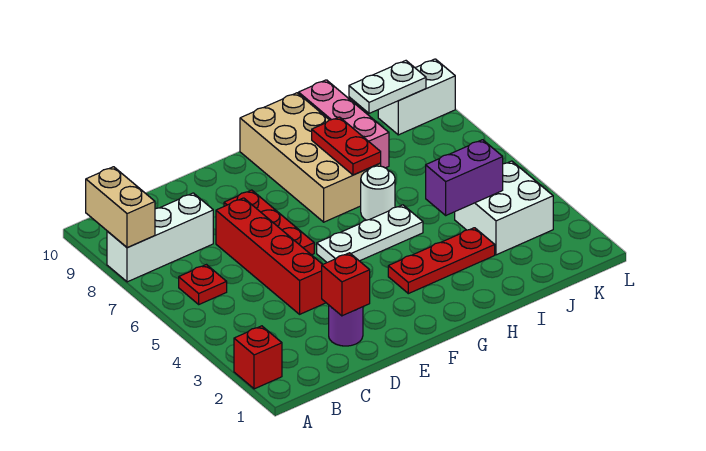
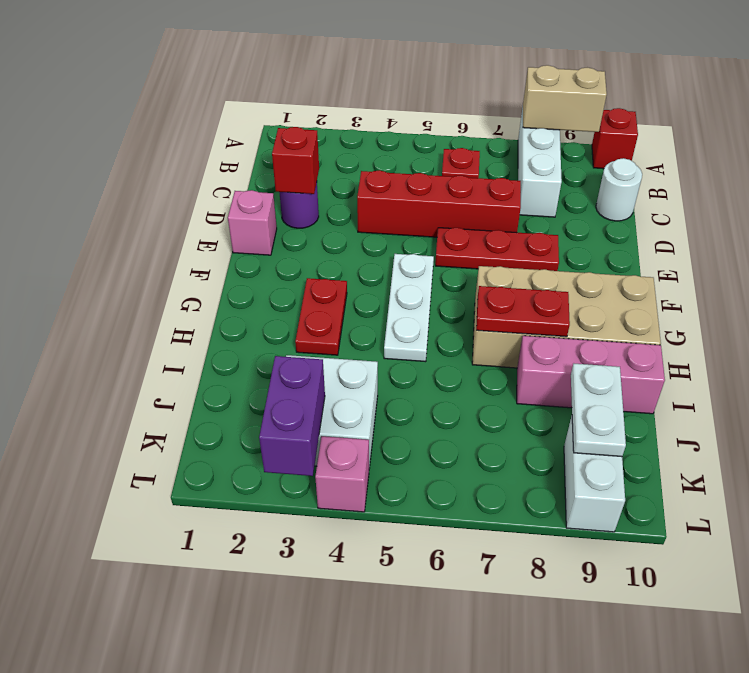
red brick A2 level 1 -> red brick A10 level 1
none -> pink brick E1 level 1
red plate G3:I3 level 1 -> red plate G3:H3 level 1
white round brick H6 level 1 -> white round brick C10 level 1
purple brick I4:J4 level 2 -> purple brick K3:L3 level 2
none -> pink brick L4 level 1

